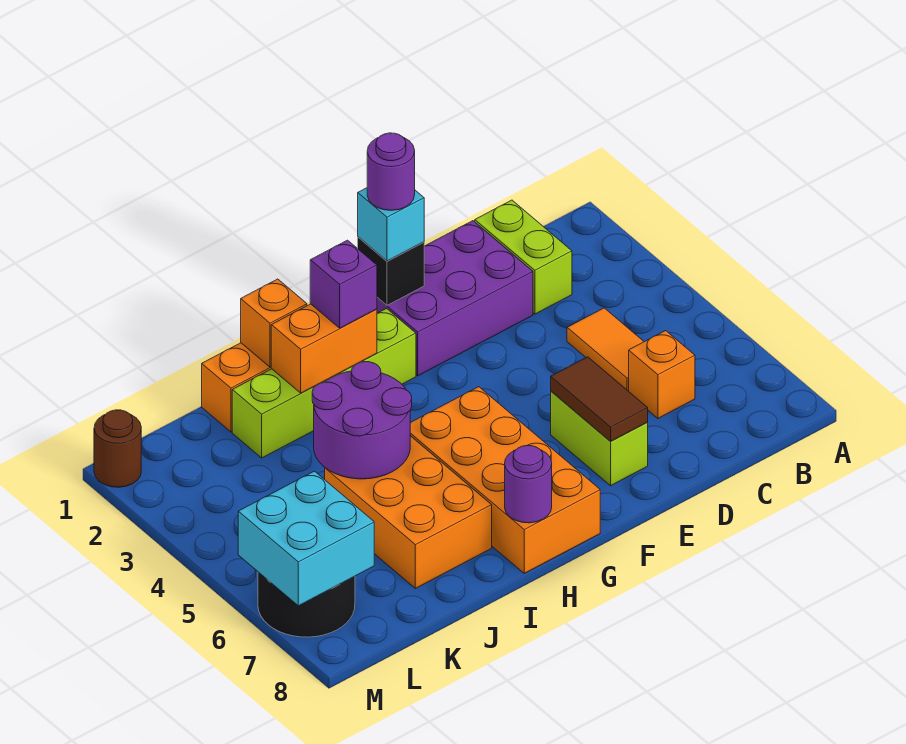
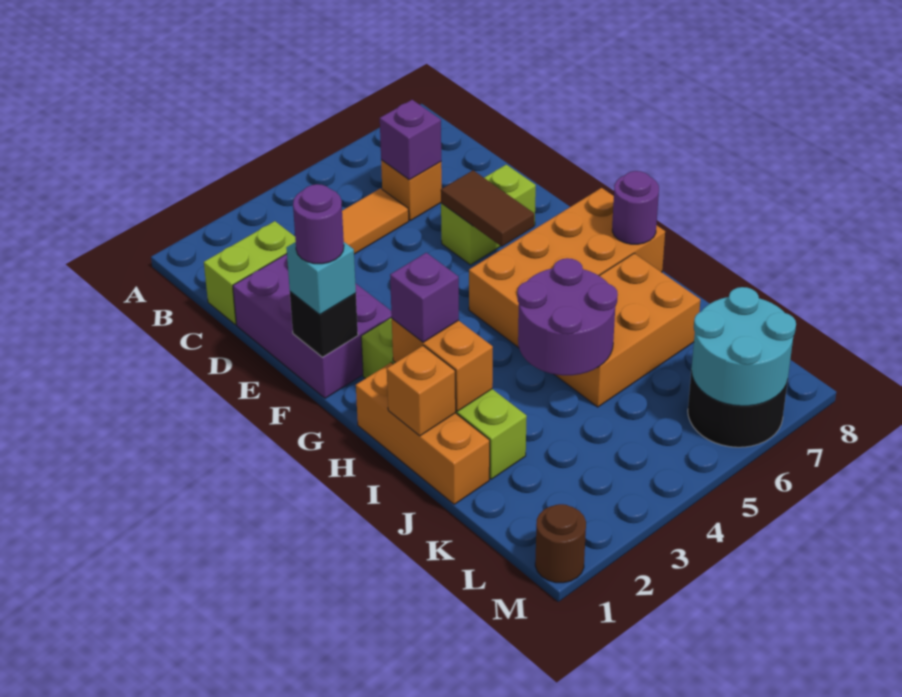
none -> purple brick C6 level 2
brown tile E6:E7 level 2 -> brown tile E6:F6 level 2
cyan brick L6:M7 level 2 -> cyan round brick L6:M7 level 2

